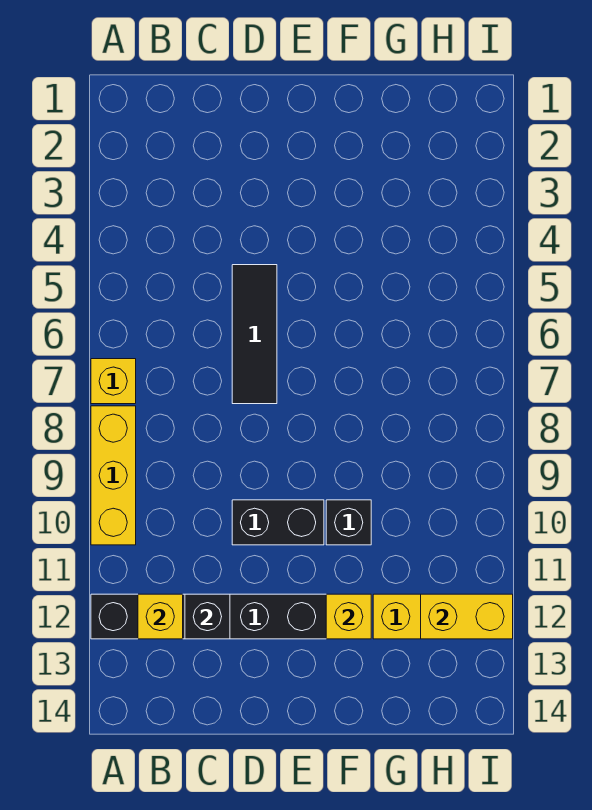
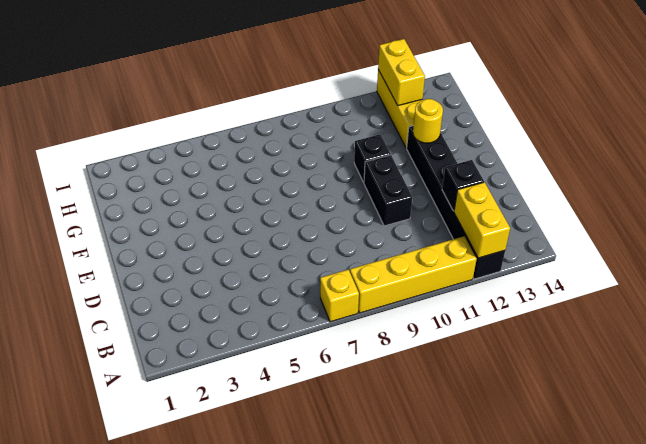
yellow brick A8:A10 level 1 -> yellow brick A8:A11 level 1
yellow brick B12 level 2 -> yellow brick A12:B12 level 2
black tile D5:D7 level 1 -> none
yellow brick F12 level 2 -> yellow round brick F12 level 2

